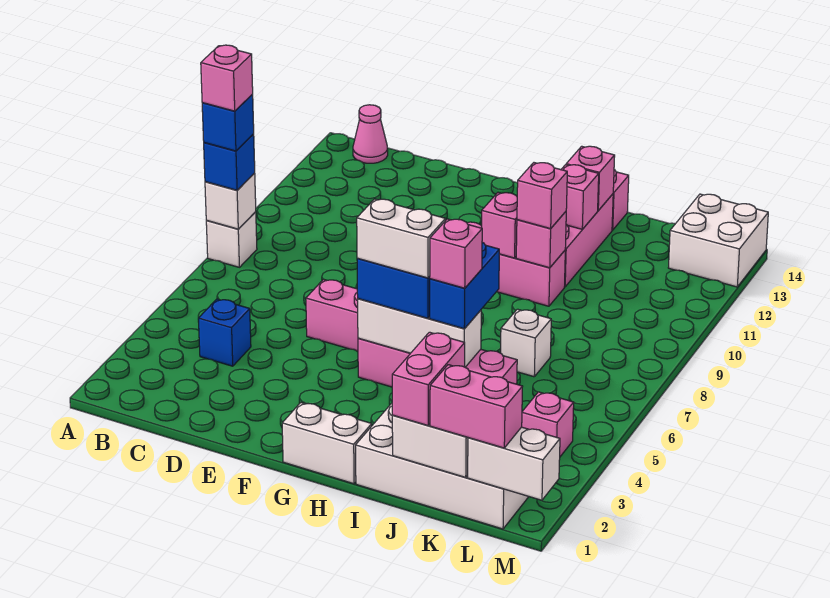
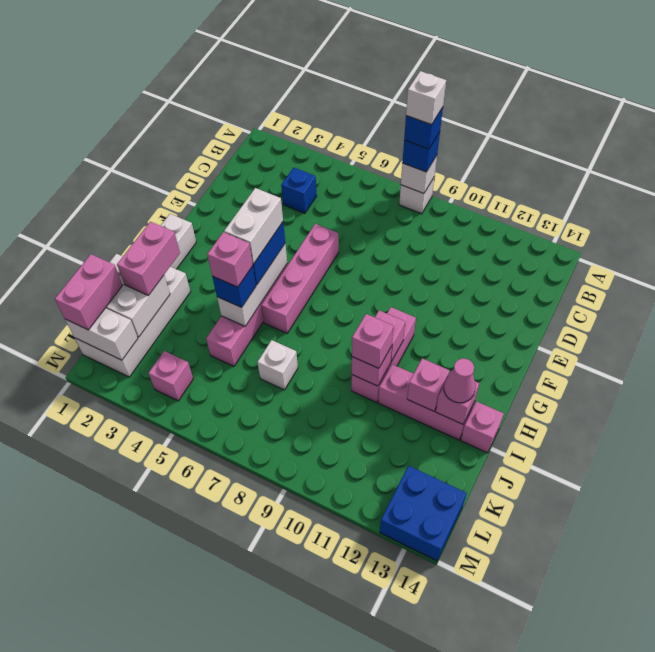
pink brick A8 level 5 -> white brick A8 level 5
pink cone B14 level 1 -> pink cone I13 level 3
blue brick I5:I6 level 3 -> blue brick I5 level 3
pink brick J1:J2 level 3 -> pink brick I2:J2 level 3
white brick L1:M1 level 2 -> white brick L1:L2 level 2
white brick L13:M14 level 1 -> blue brick L13:M14 level 1

